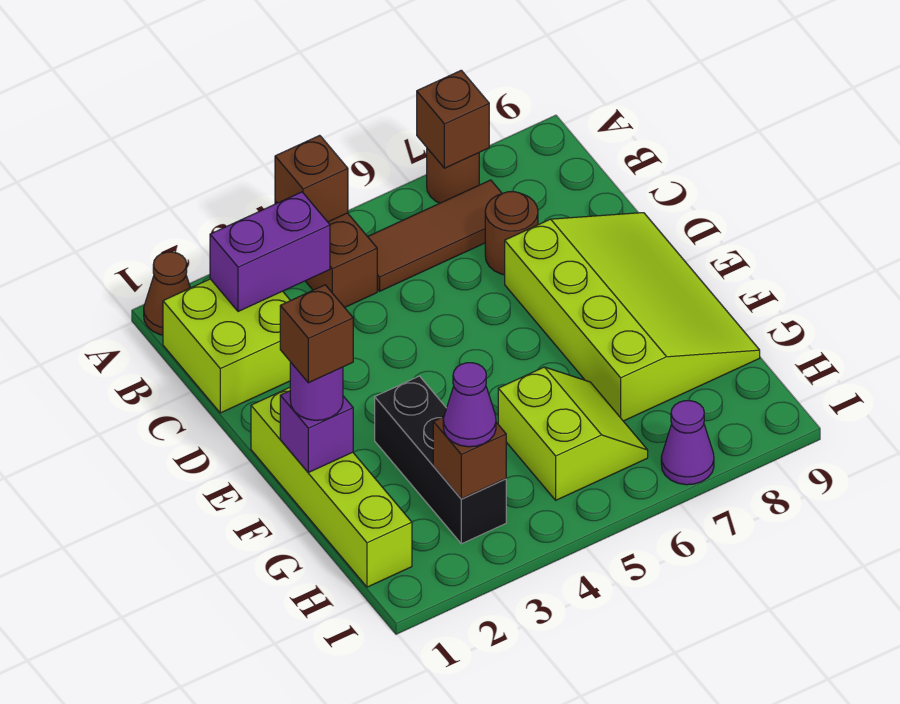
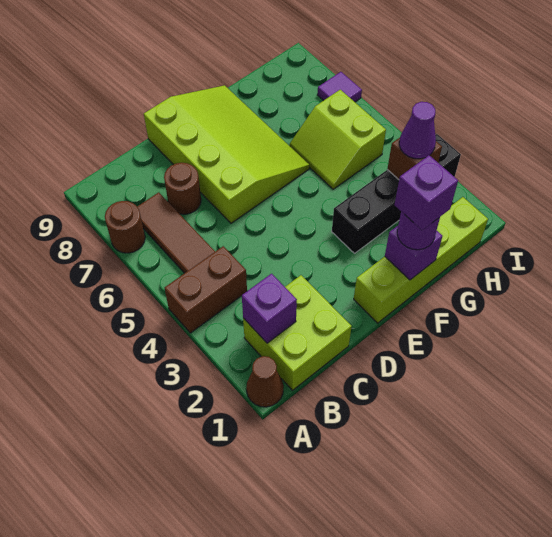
brown brick A4 level 2 -> none
brown brick A7 level 2 -> none
purple brick B2:B3 level 2 -> purple brick B2 level 2
lime slope D7:G9 level 1 top 7 -> lime slope D6:F9 level 1 top D
brown brick F1 level 4 -> purple brick F1 level 4
black brick F3:H3 level 1 -> black brick F3:I3 level 1
lime slope G5:H6 level 1 top 5 -> lime slope G5:H6 level 1 top H
purple cone I7 level 1 -> purple tile I7 level 1

